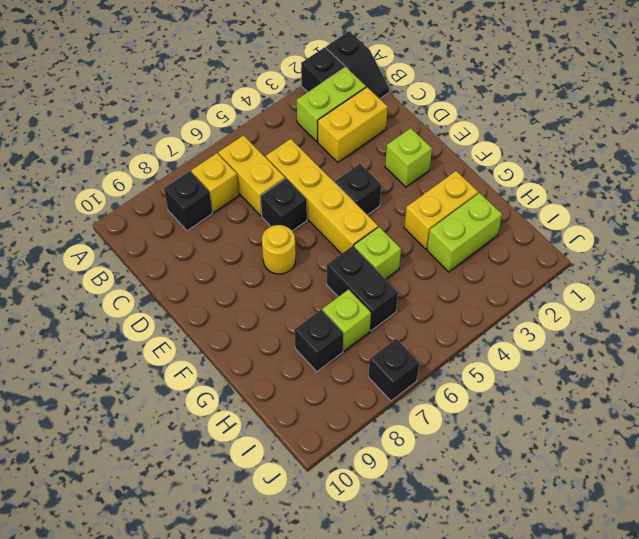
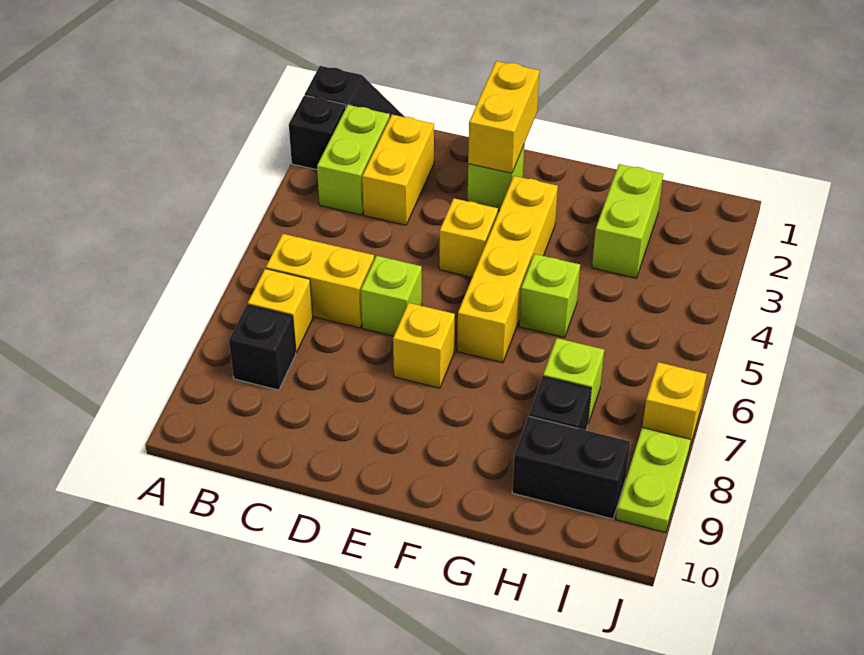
yellow brick C5:F5 level 1 -> yellow brick F3:F6 level 1
black brick D6 level 1 -> lime brick D6 level 1
black brick E4 level 1 -> yellow brick E4 level 1
yellow round brick E7 level 1 -> yellow brick E7 level 1
yellow brick G2:G3 level 1 -> yellow brick E1:E2 level 2
black brick G6:H6 level 1 -> black brick H9:I9 level 1
black brick J7 level 1 -> yellow brick J7 level 1
none -> lime plate J8:J9 level 1

